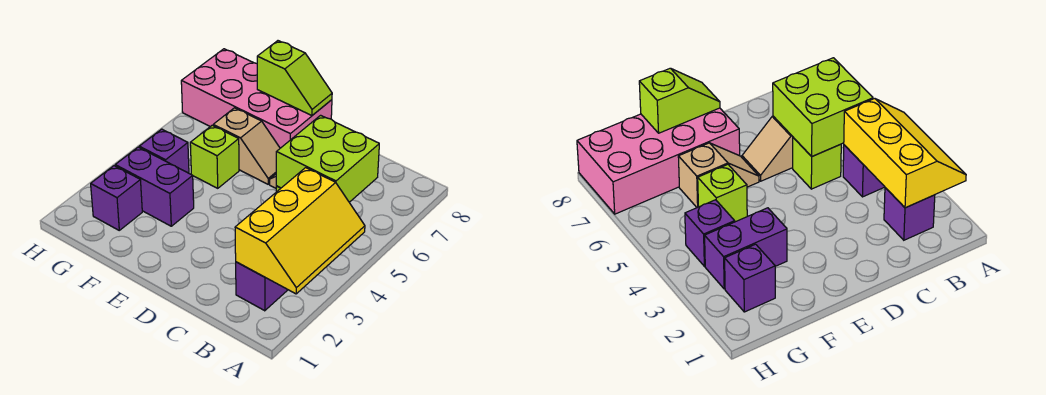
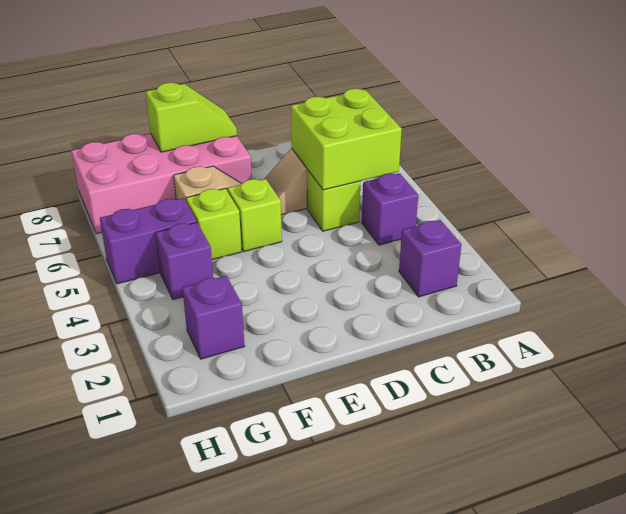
yellow slope A2:B4 level 2 top B -> none
none -> lime brick E5 level 1
purple brick F3:G3 level 1 -> purple brick G5:H5 level 1

